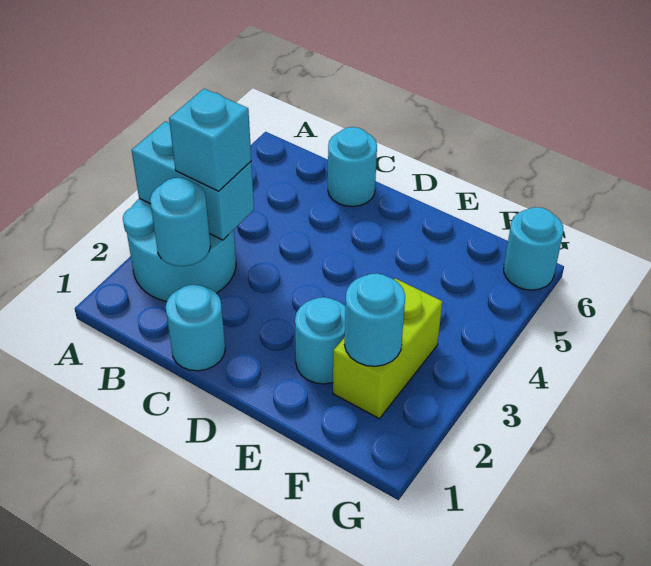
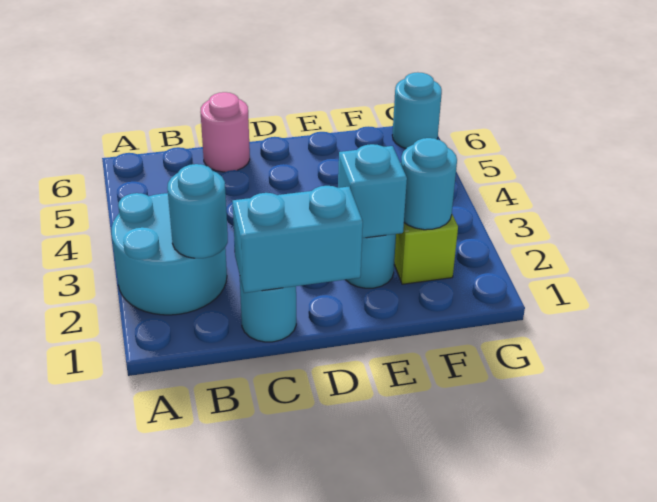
cyan brick A3:B3 level 2 -> cyan brick C1:D1 level 2
cyan brick B3 level 3 -> cyan brick E2 level 2
cyan round brick C6 level 1 -> pink round brick C6 level 1

